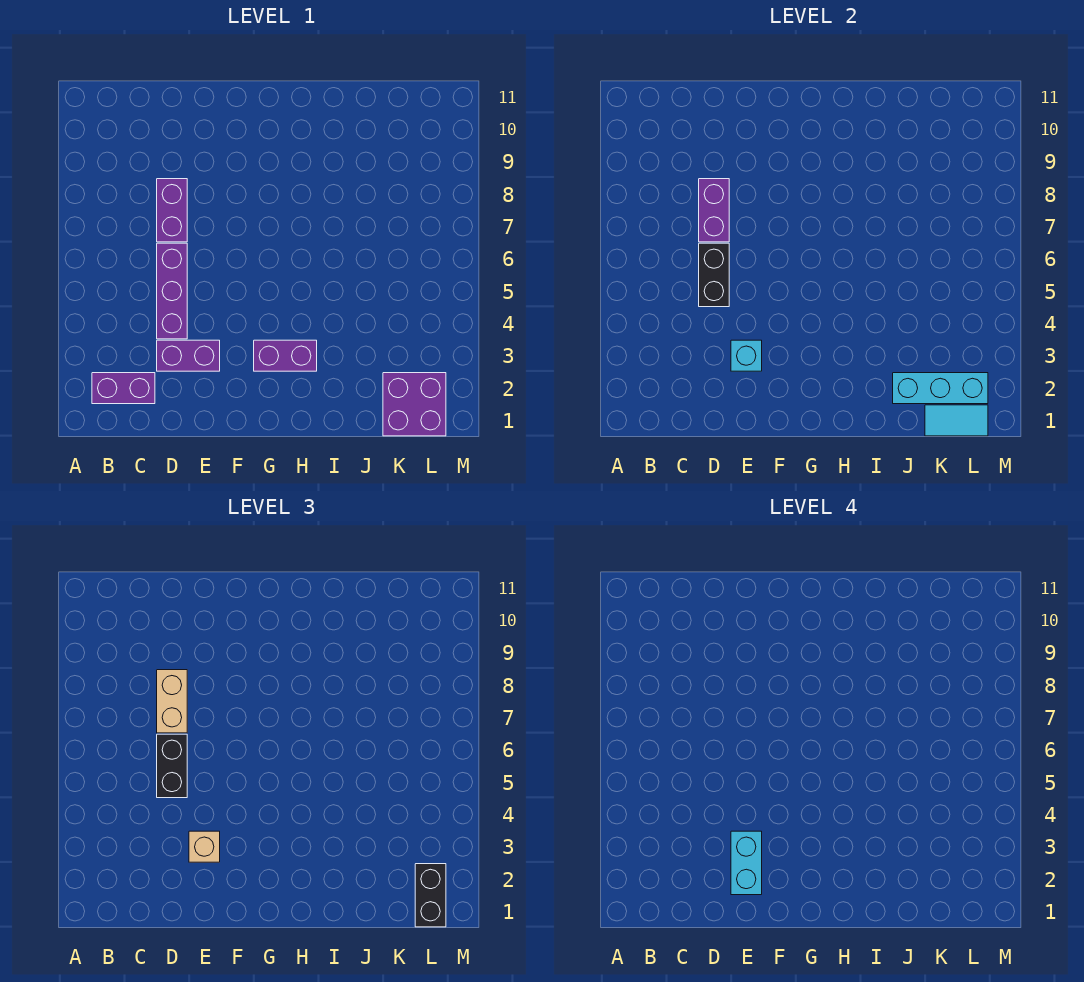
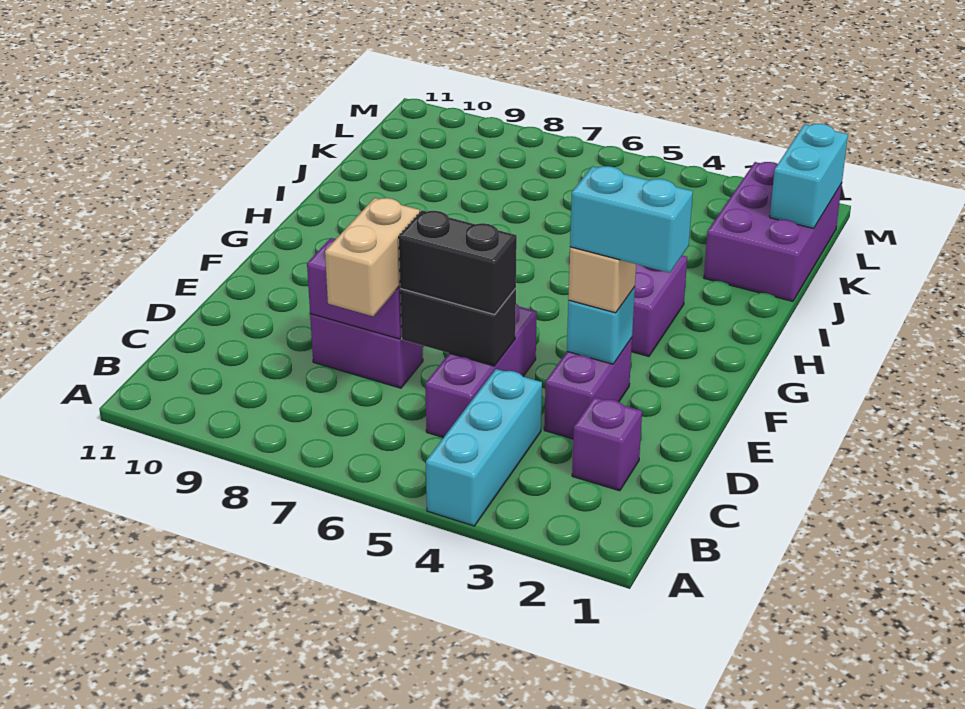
purple brick B2:C2 level 1 -> purple brick C2 level 1
purple brick D4:D6 level 1 -> purple brick C5:E5 level 1
tan brick D7:D8 level 3 -> tan brick C7:D7 level 3
cyan brick J2:L2 level 2 -> cyan brick A4:C4 level 1
purple brick K1:L2 level 1 -> purple brick J1:L2 level 1
cyan tile K1:L1 level 2 -> cyan brick K1:L1 level 2
black brick L1:L2 level 3 -> none

